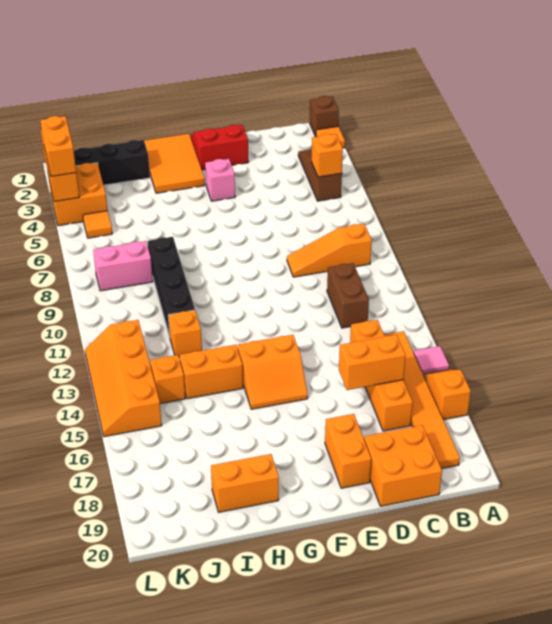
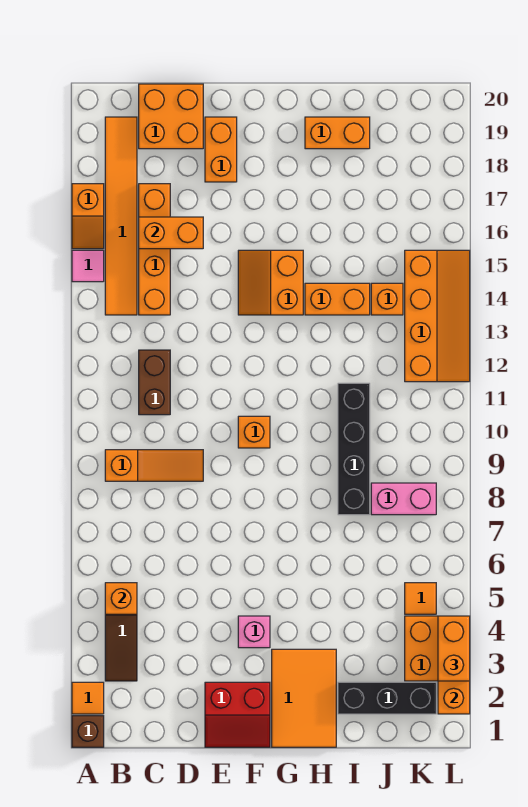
orange slope F14:G15 level 1 top 14 -> orange slope F14:G15 level 1 top G
orange brick I12 level 1 -> orange brick F10 level 1

